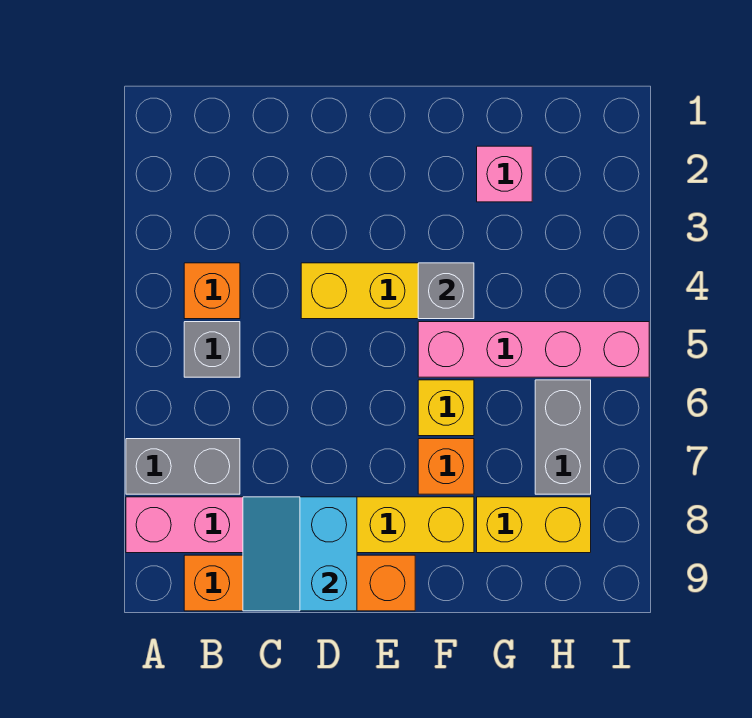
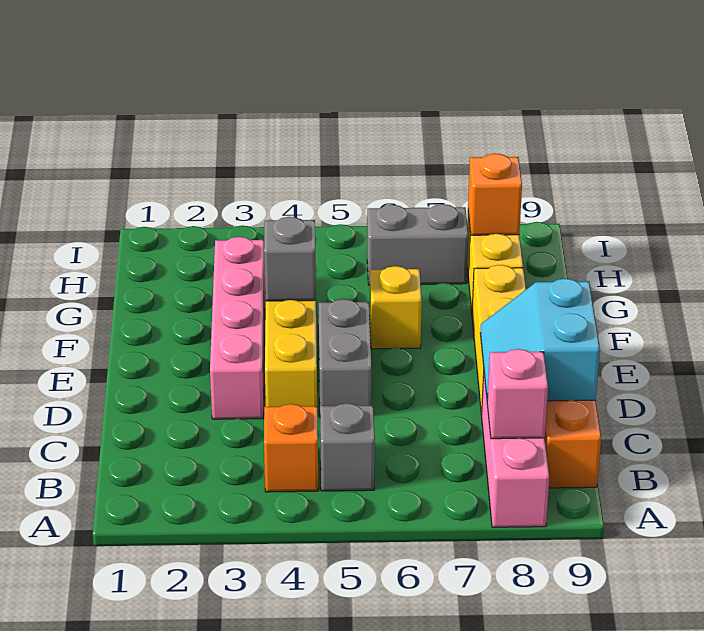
grey brick A7:B7 level 1 -> grey brick D5:E5 level 1
cyan slope C8:D9 level 2 top D -> cyan slope C8:D9 level 2 top 9
pink brick F5:I5 level 1 -> pink brick D3:G3 level 1
orange brick F7 level 1 -> orange brick H8 level 2
pink brick G2 level 1 -> pink brick B8 level 2

